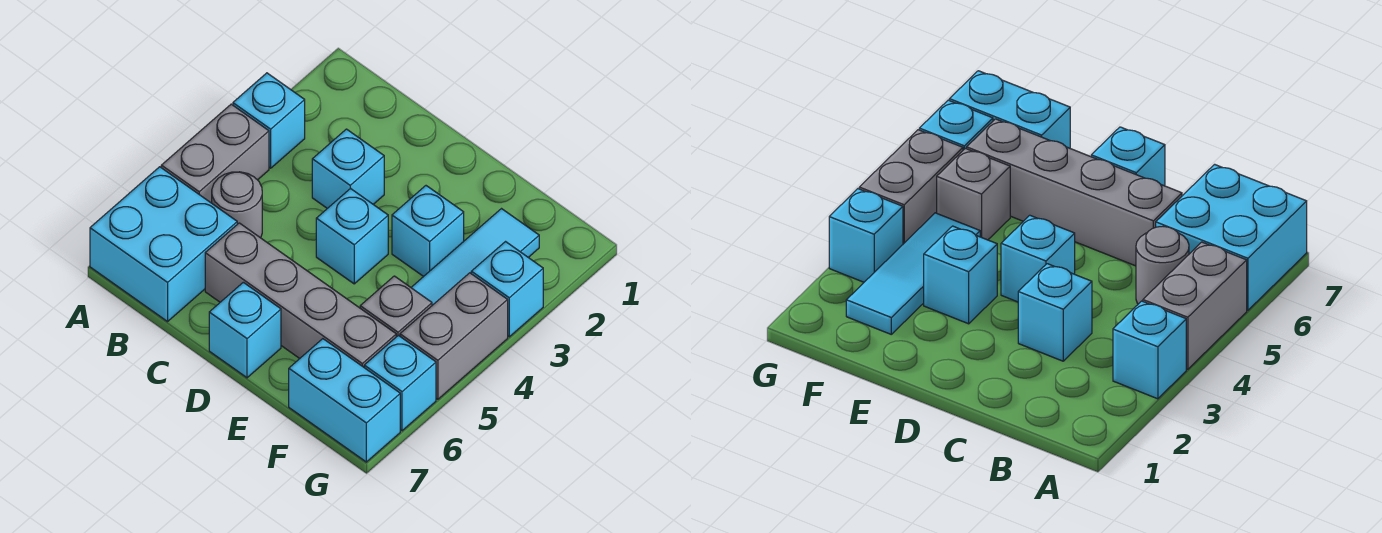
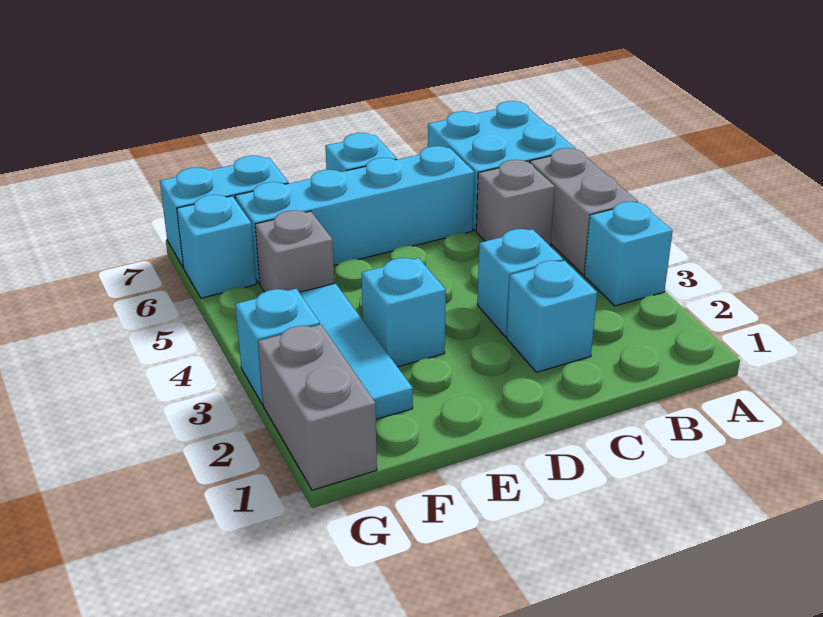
grey round brick B5 level 1 -> grey brick B5 level 1
grey brick C6:F6 level 1 -> cyan brick C6:F6 level 1
cyan brick D4 level 1 -> cyan brick C2 level 1
grey brick G4:G5 level 1 -> grey brick G1:G2 level 1

